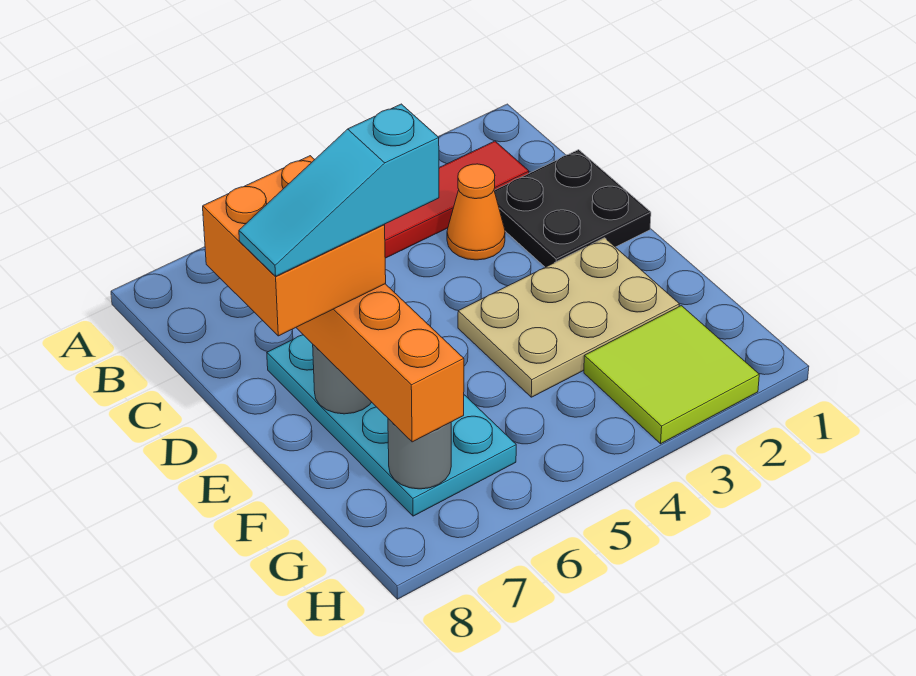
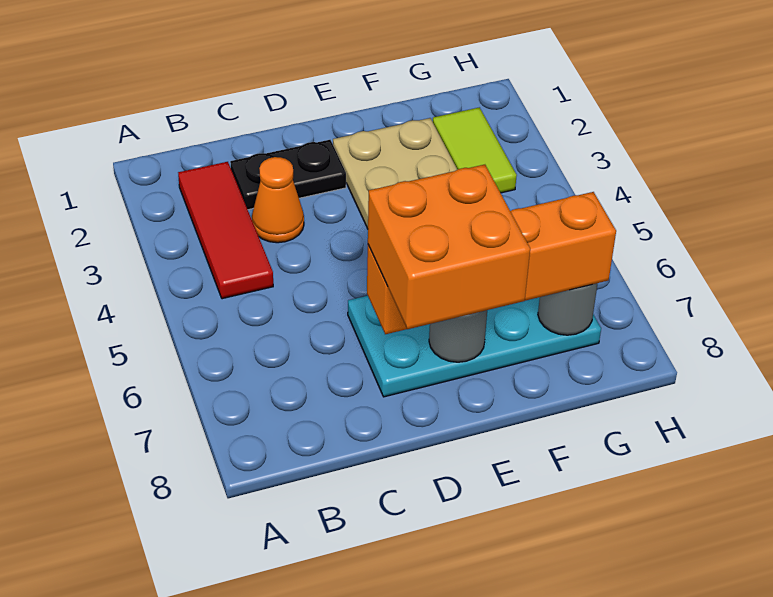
black plate C1:D2 level 1 -> black plate C2:D2 level 1
cyan slope E6:E8 level 5 top 6 -> none
lime tile G2:H3 level 1 -> lime tile G2:G3 level 1

